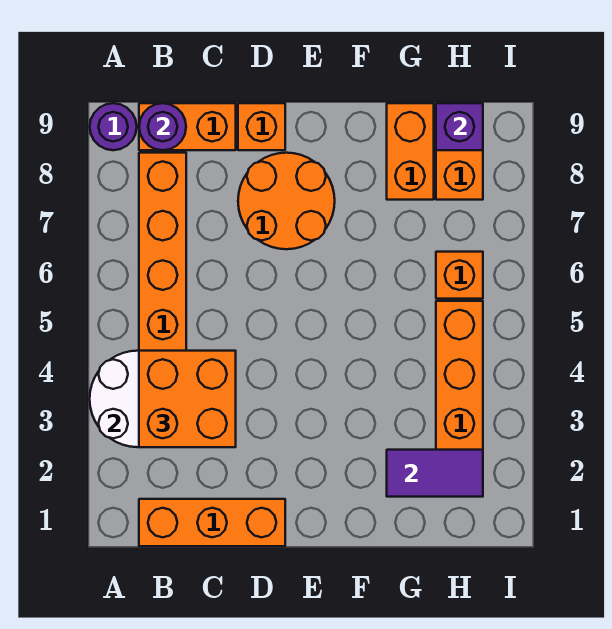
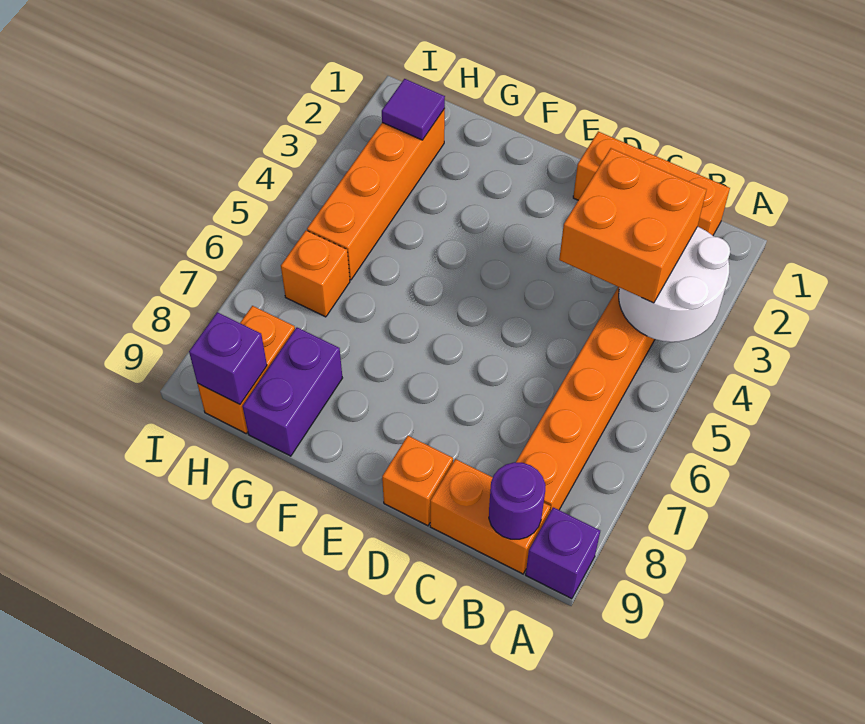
purple round brick A9 level 1 -> purple brick A9 level 1
orange round brick D7:E8 level 1 -> none
purple tile G2:H2 level 2 -> purple tile H2 level 2
orange brick G8:G9 level 1 -> purple brick G8:G9 level 1

